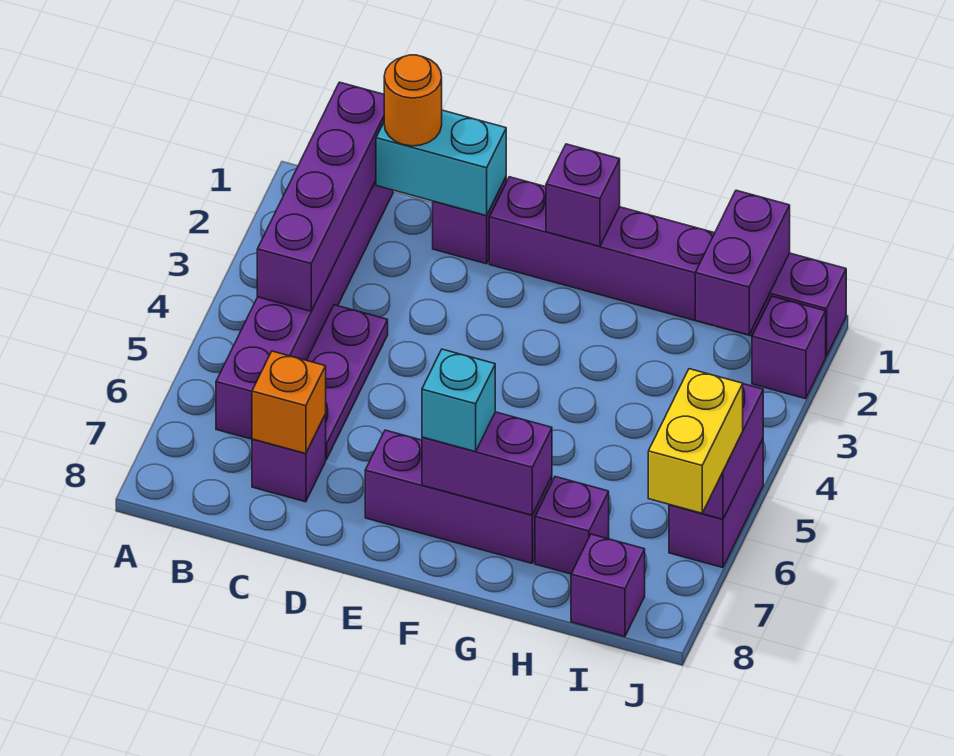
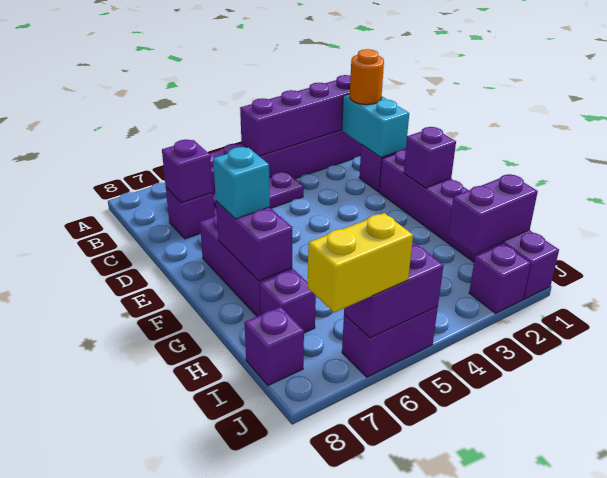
orange brick C7 level 2 -> purple brick C7 level 2

